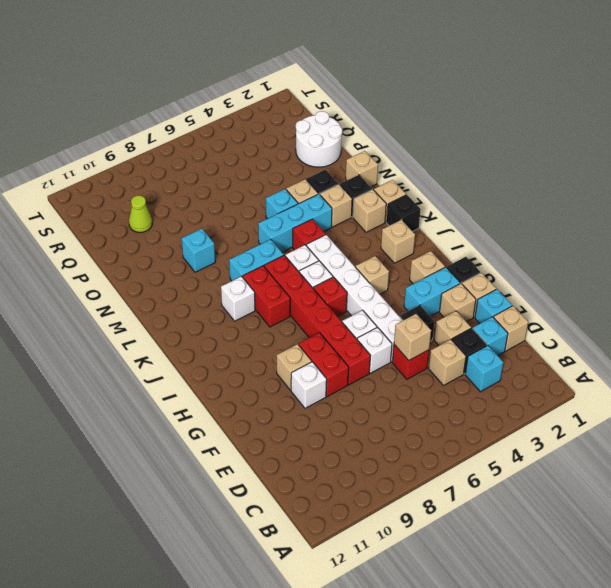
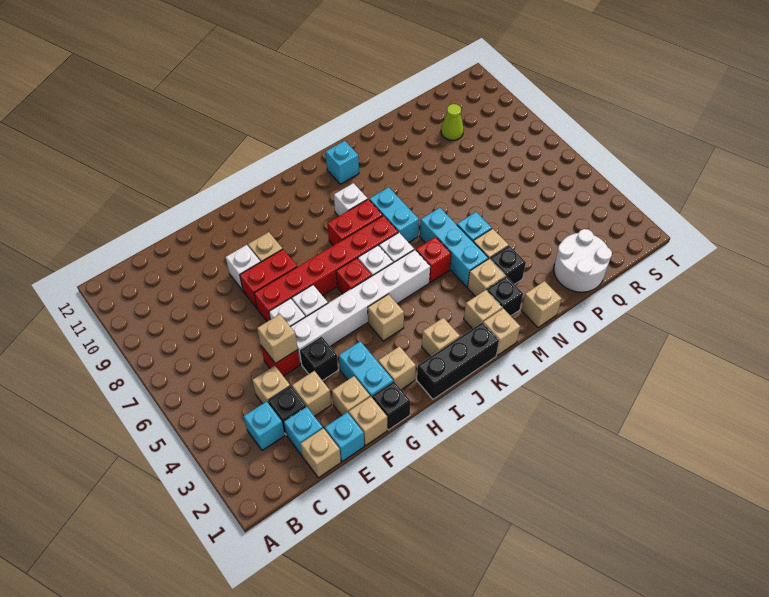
black brick K1 level 1 -> black brick I1:K1 level 1
cyan brick N9 level 1 -> cyan brick L11 level 1

